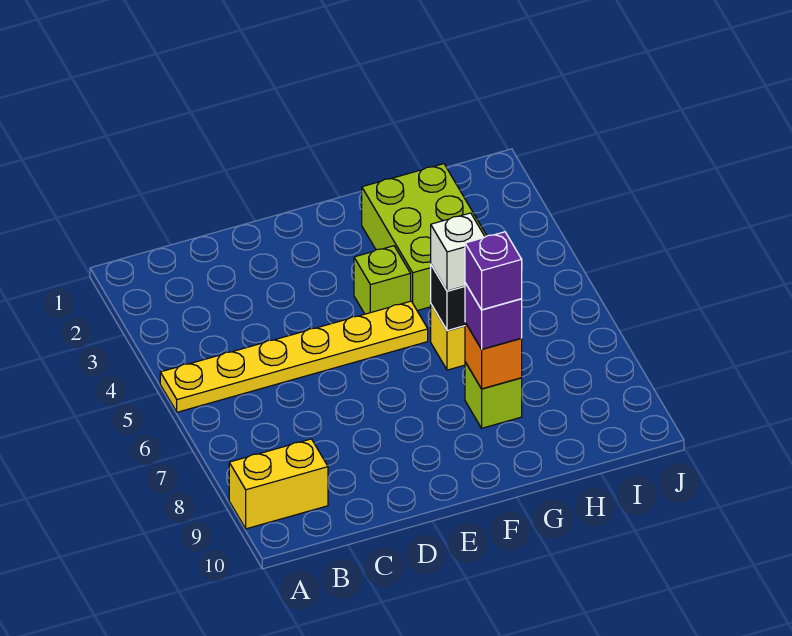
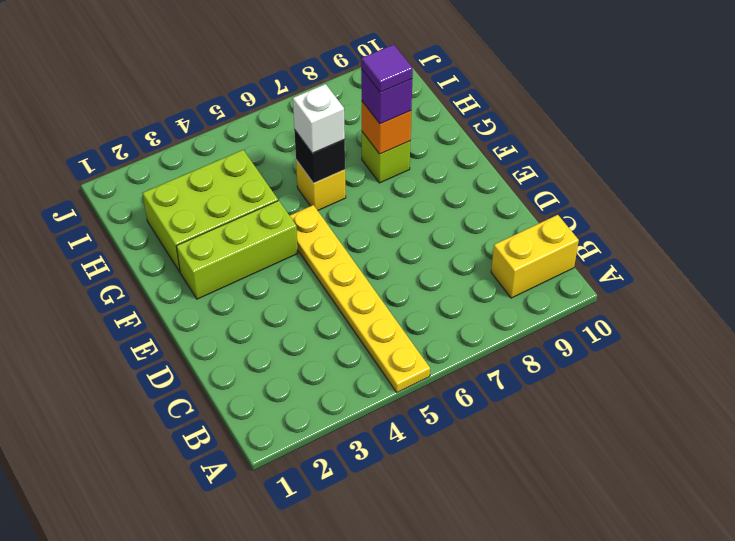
yellow brick A9:B9 level 1 -> yellow brick B9:B10 level 1
lime brick F4 level 1 -> lime brick F2:F4 level 1
purple brick G8 level 4 -> purple tile G8 level 4

